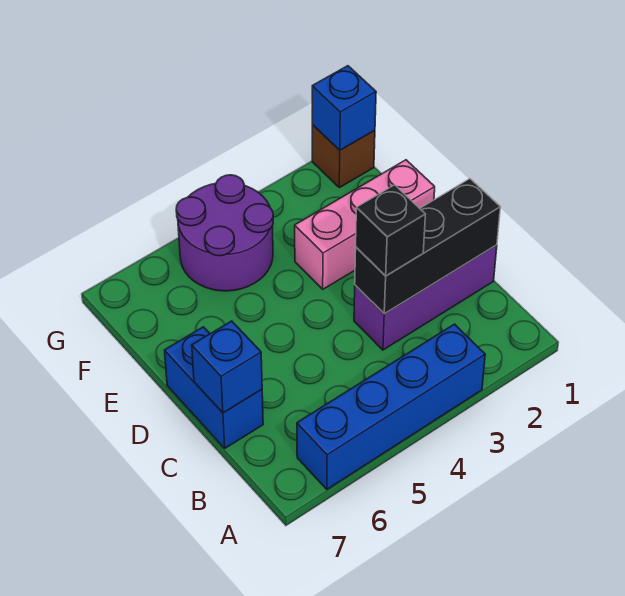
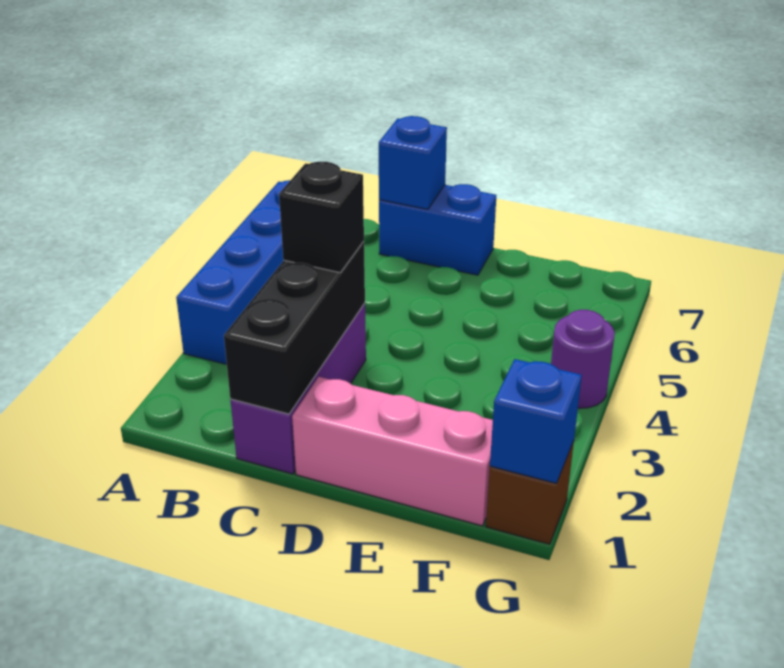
pink brick E1:E3 level 1 -> pink brick D1:F1 level 1
purple round brick F4:G5 level 1 -> purple round brick G4 level 1

